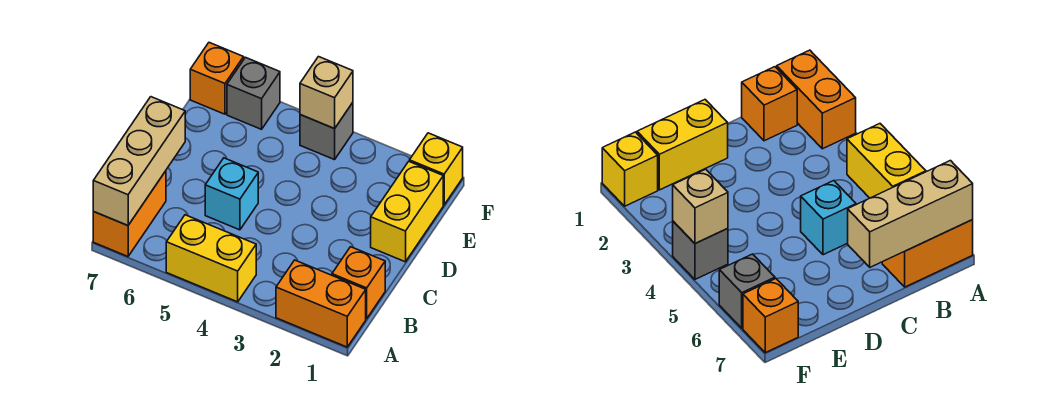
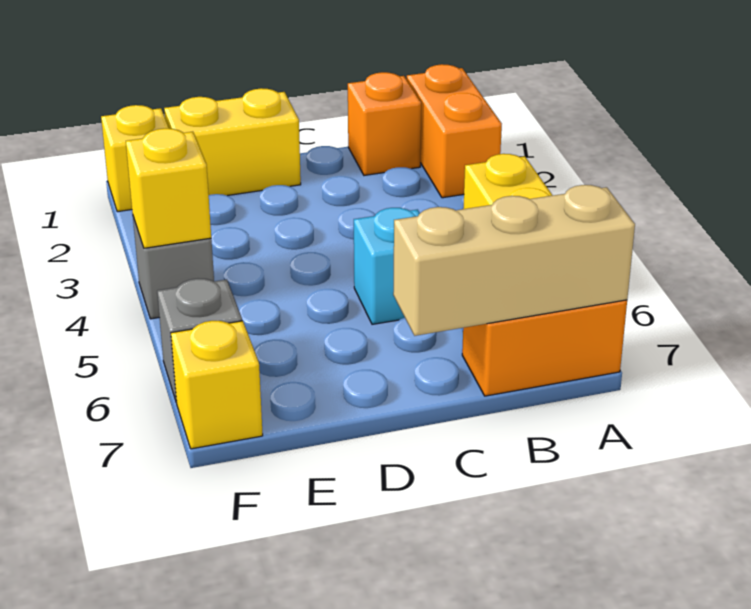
tan brick F4 level 2 -> yellow brick F4 level 2
orange brick F7 level 1 -> yellow brick F7 level 1

